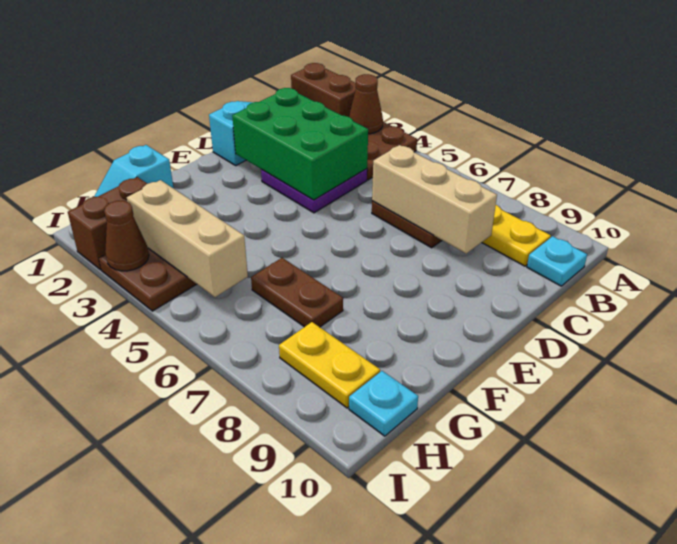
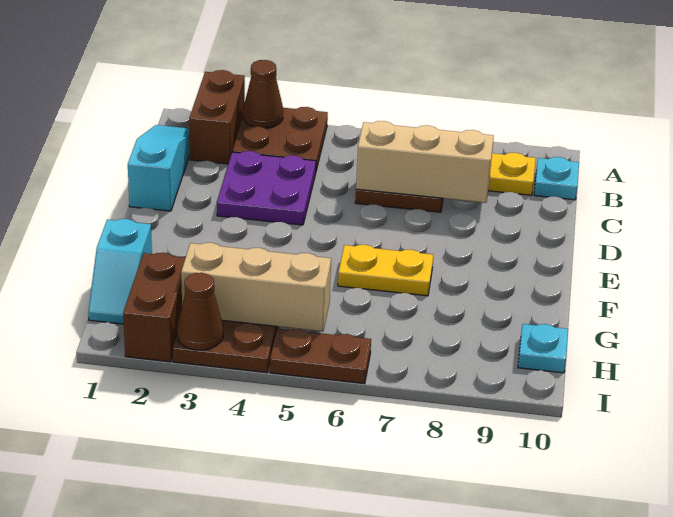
brown brick A1:A2 level 1 -> brown brick A2:B2 level 1
green brick C2:D4 level 2 -> none
brown plate G6:G7 level 1 -> brown plate I5:I6 level 1
yellow plate H8:H9 level 1 -> yellow plate F6:F7 level 1

